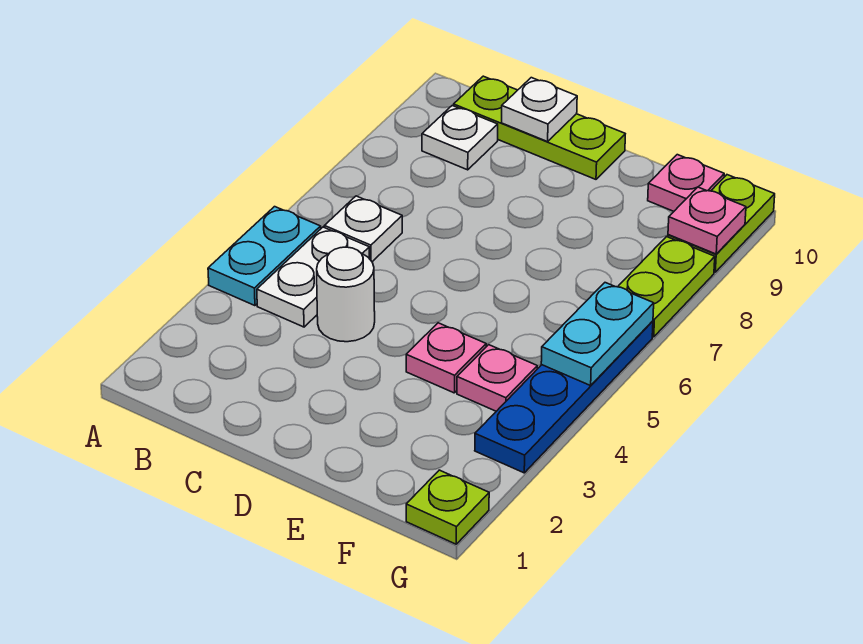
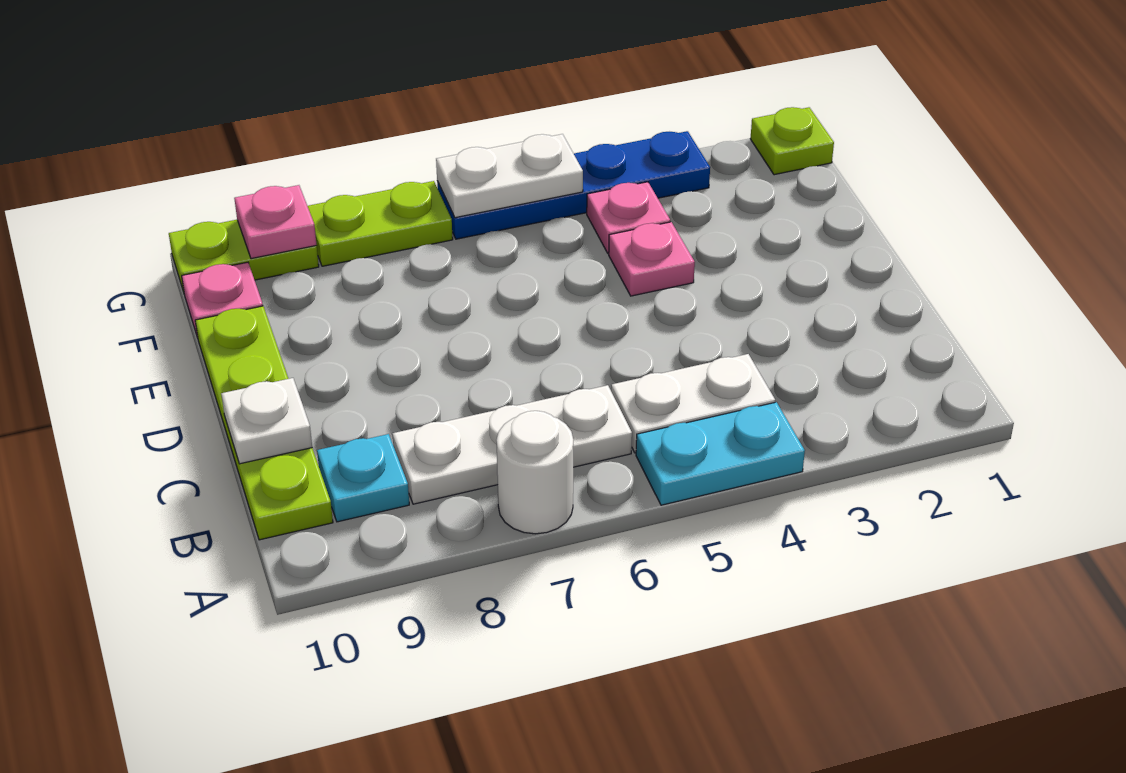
white plate B6 level 1 -> white plate B6:B8 level 1
white plate B9 level 1 -> cyan plate B9 level 1
lime plate B10:D10 level 1 -> lime plate B10:E10 level 1
white round brick C4 level 1 -> white round brick A7 level 1
cyan plate G5:G6 level 2 -> white plate G5:G6 level 2

